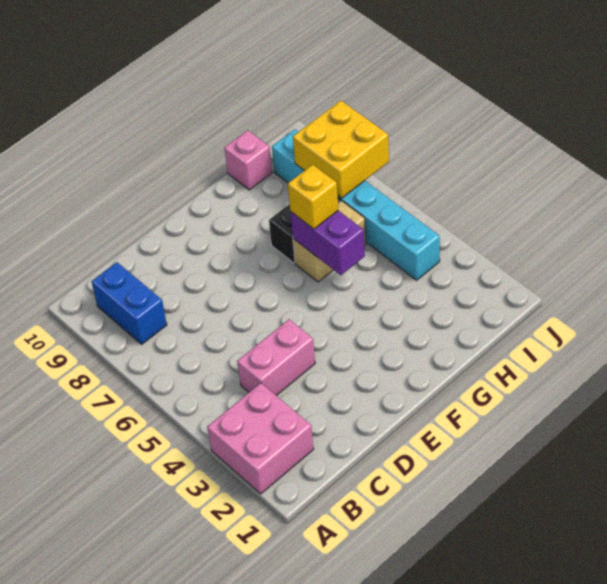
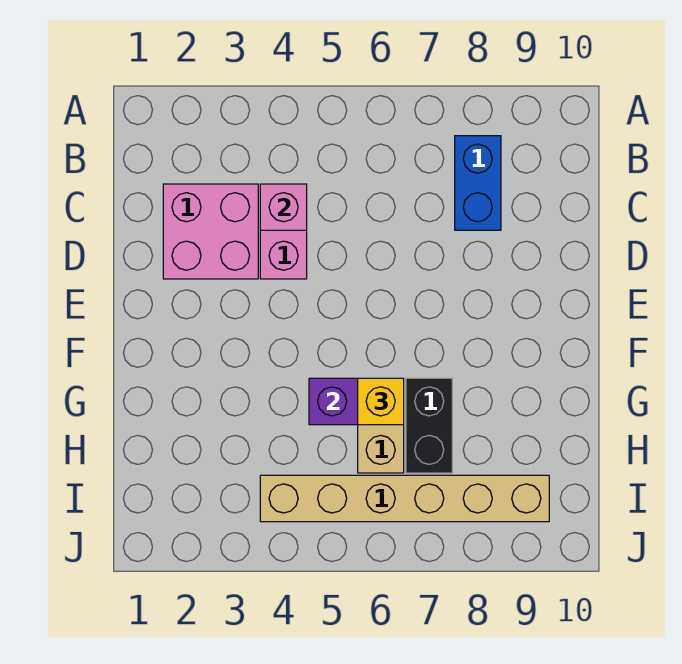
pink brick A2:B3 level 1 -> pink brick C2:D3 level 1
blue brick B8:B9 level 1 -> blue brick B8:C8 level 1
pink brick H10 level 1 -> pink brick C4 level 2
cyan brick I4:I9 level 1 -> tan brick I4:I9 level 1
yellow brick I7:J8 level 2 -> none

